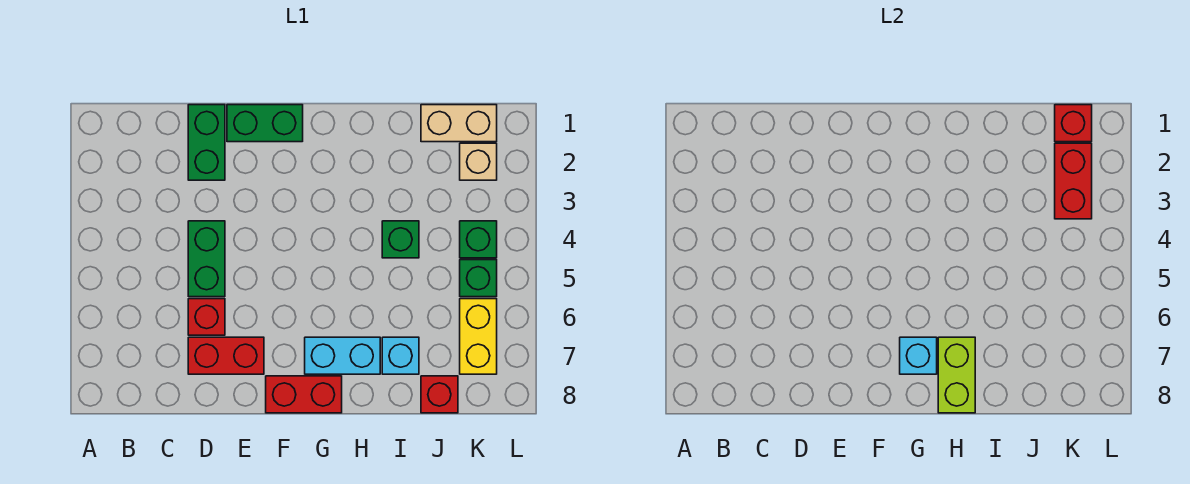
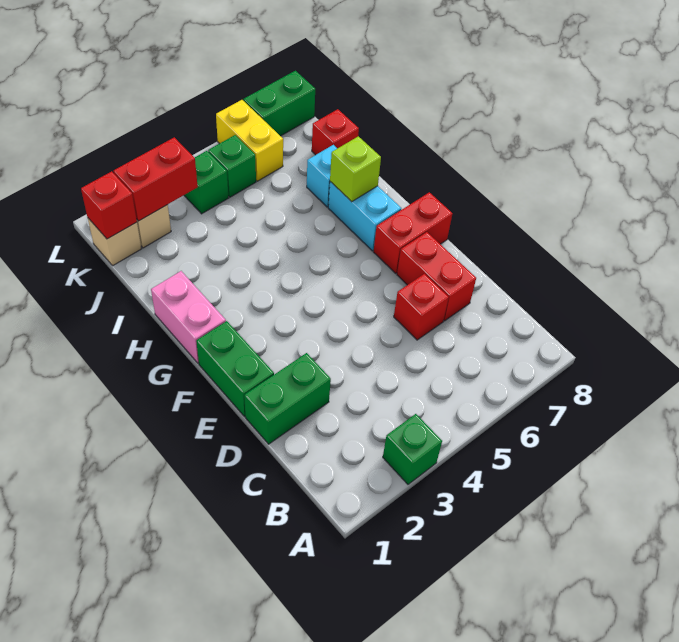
green brick D4:D5 level 1 -> green brick L7:L8 level 1
red brick F8:G8 level 1 -> red brick F7:F8 level 1
none -> pink brick G1:H1 level 1
cyan brick G7 level 2 -> none
lime brick H7:H8 level 2 -> lime brick H7 level 2
green brick I4 level 1 -> green brick A3 level 1
tan brick J1:K1 level 1 -> tan brick K1 level 1
yellow brick K6:K7 level 1 -> yellow brick K6:L6 level 1

